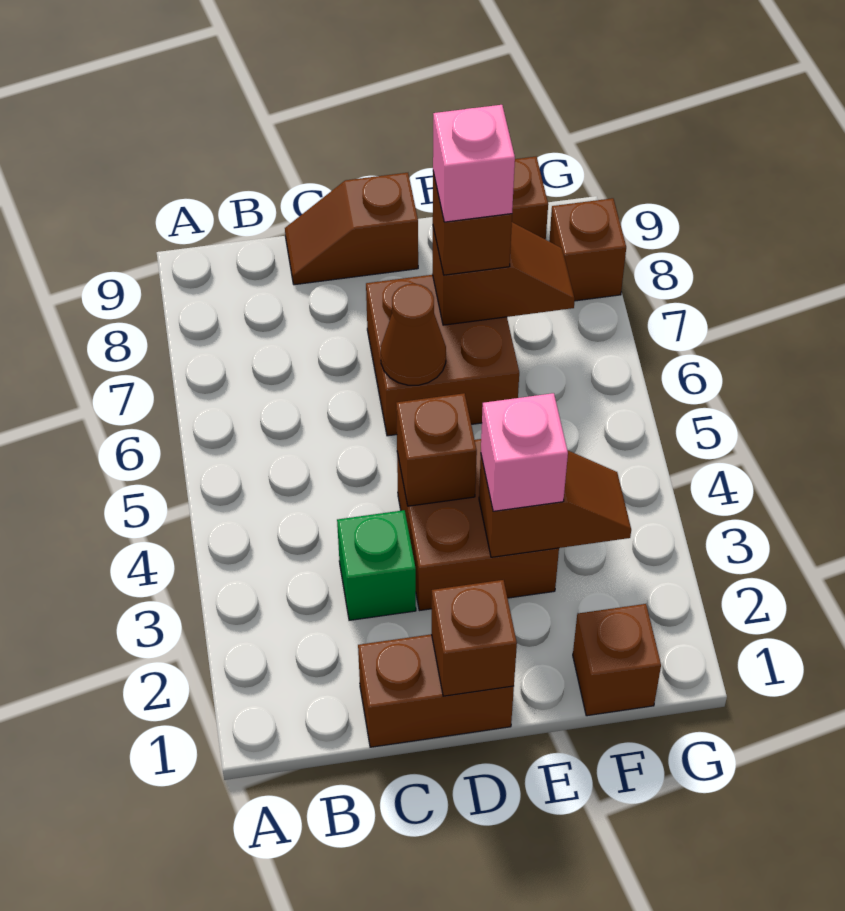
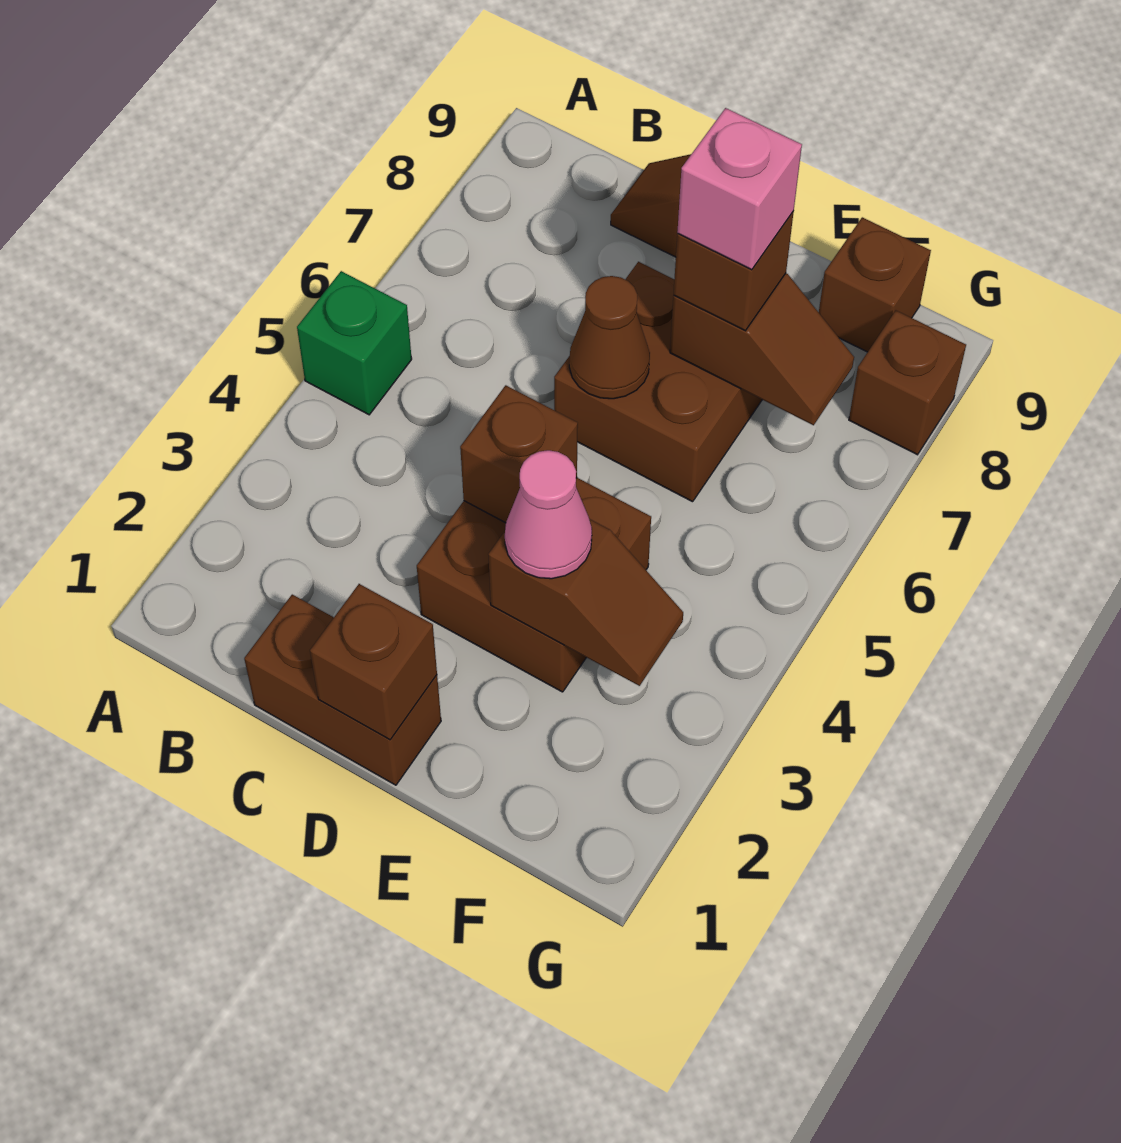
green brick C3 level 1 -> green brick A5 level 1
pink brick E3 level 3 -> pink cone E3 level 3
brown brick F1 level 1 -> none

